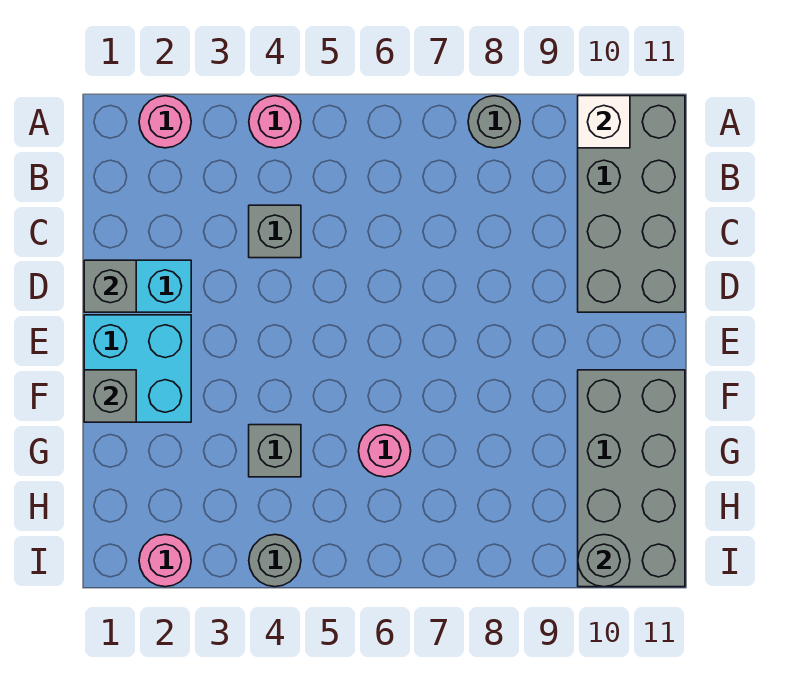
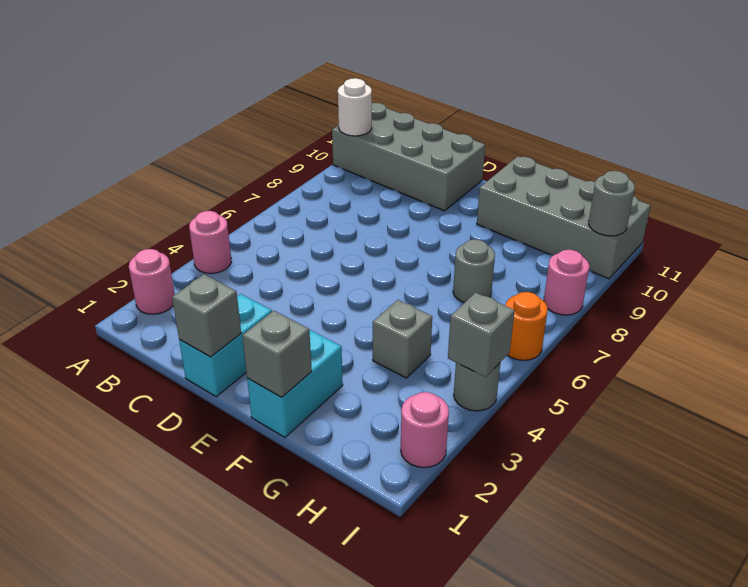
grey round brick A8 level 1 -> grey round brick G7 level 1
white brick A10 level 2 -> white round brick A10 level 2
grey brick C4 level 1 -> grey brick I4 level 2
cyan brick E1:F2 level 1 -> cyan brick F1:F2 level 1
pink round brick G6 level 1 -> pink round brick I8 level 1
none -> orange round brick I6 level 1

